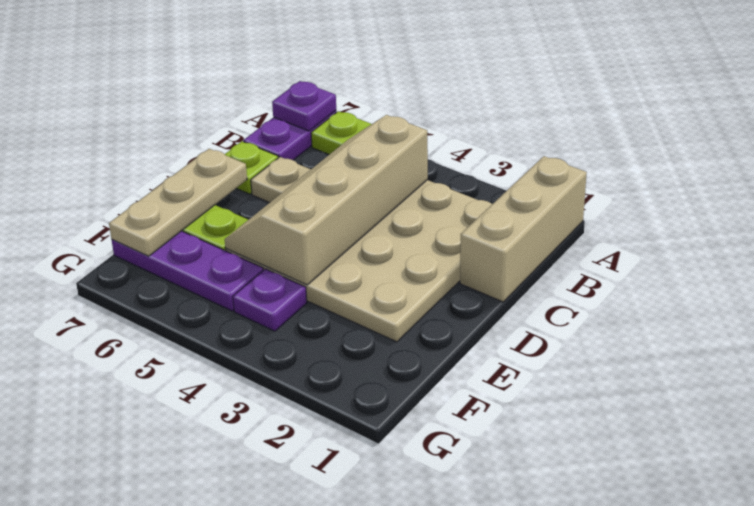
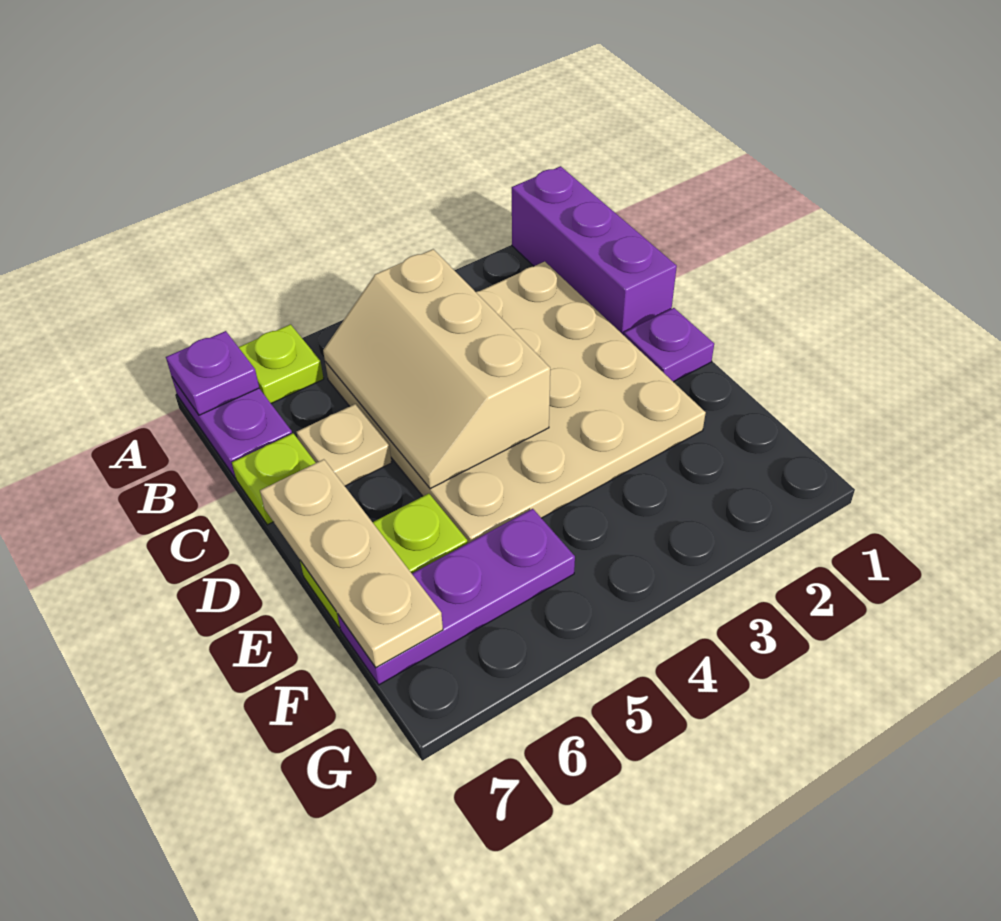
tan brick A1:C1 level 1 -> purple brick A1:C1 level 1
tan slope B4:E5 level 2 top 4 -> tan slope B4:D5 level 2 top 4
purple plate F4 level 1 -> purple plate D1 level 1

